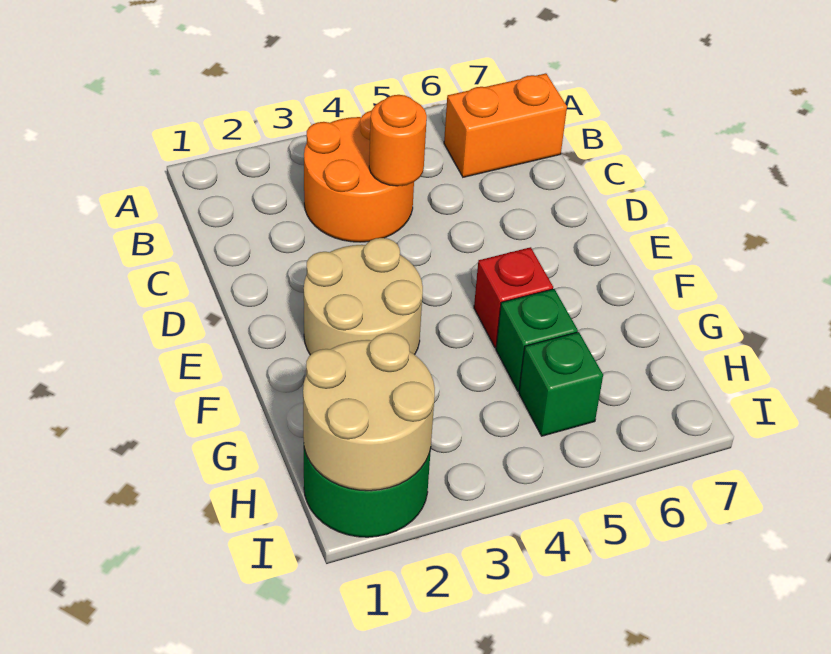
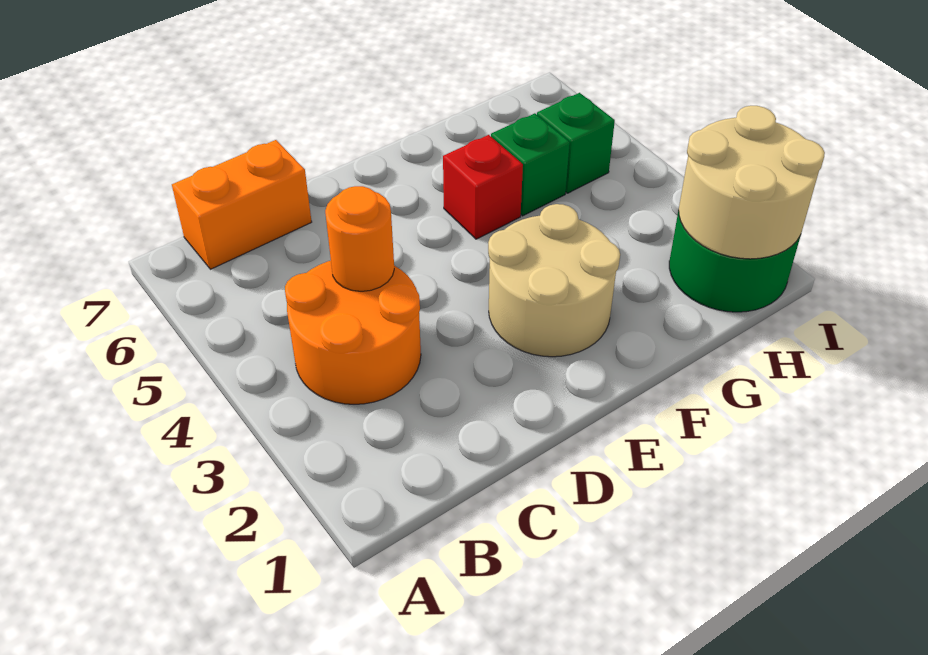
orange brick B6:B7 level 1 -> orange brick B7:C7 level 1

